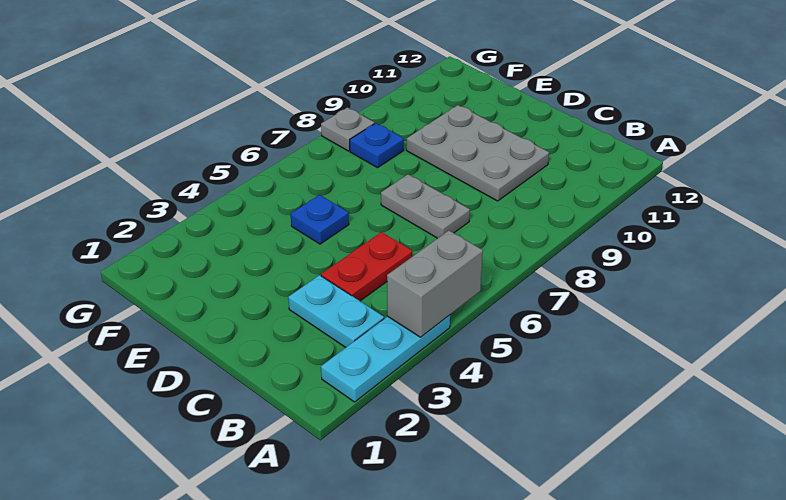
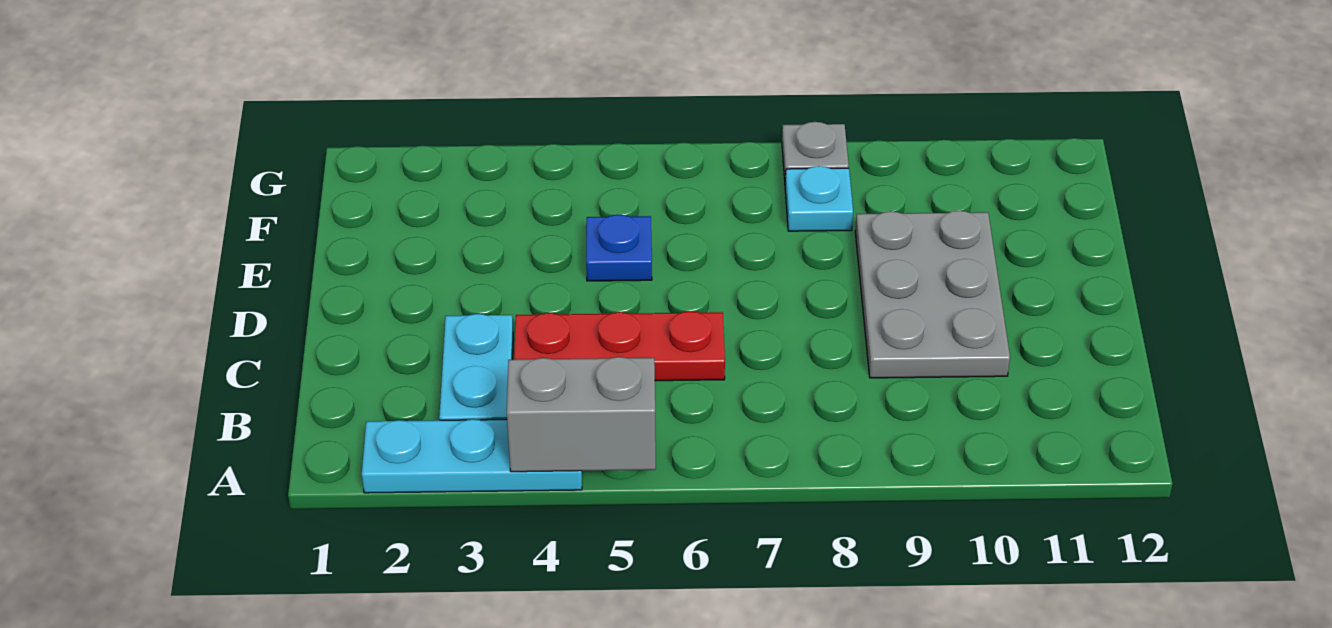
red plate C4:C5 level 1 -> red plate C4:C6 level 1
grey plate C7:D7 level 1 -> none
blue plate F8 level 1 -> cyan plate F8 level 1

